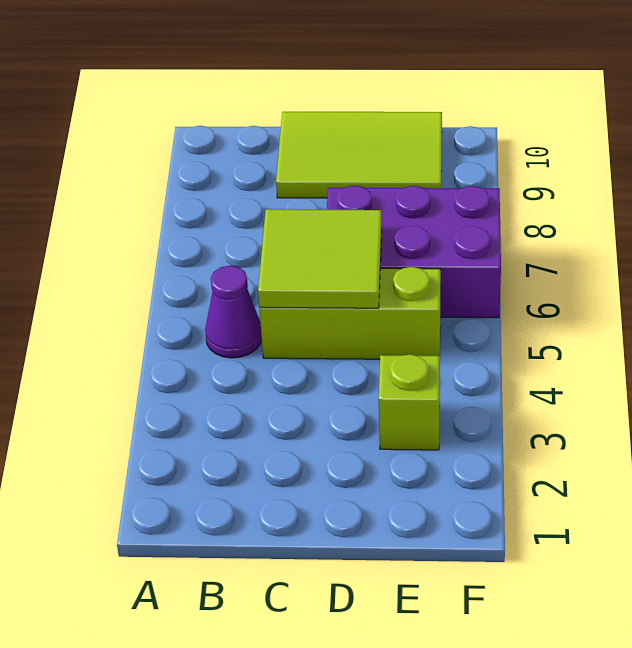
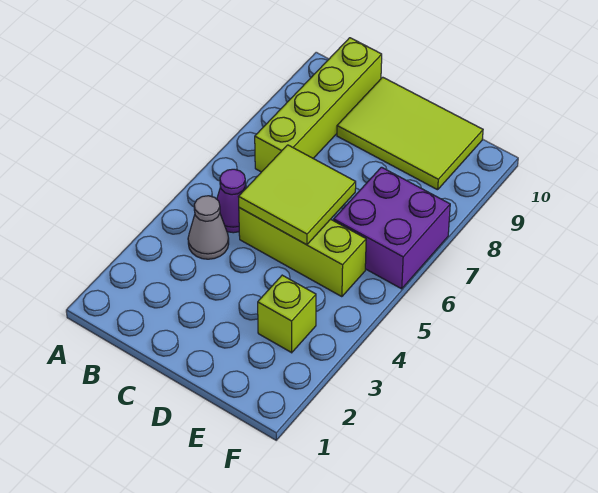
none -> grey cone B4 level 1
none -> lime brick B7:B10 level 1
purple brick D6:F7 level 1 -> purple brick E6:F7 level 1

